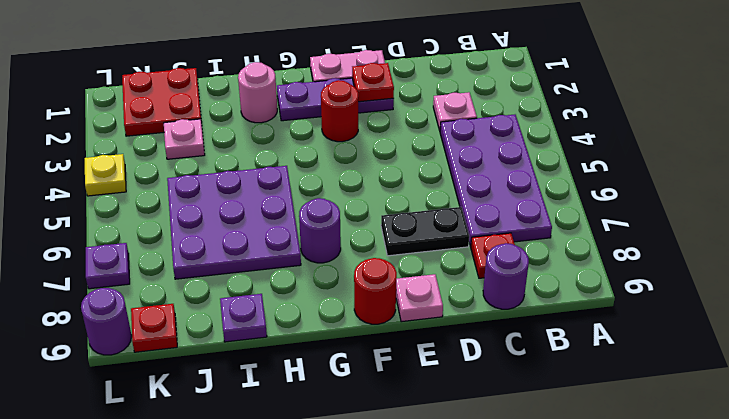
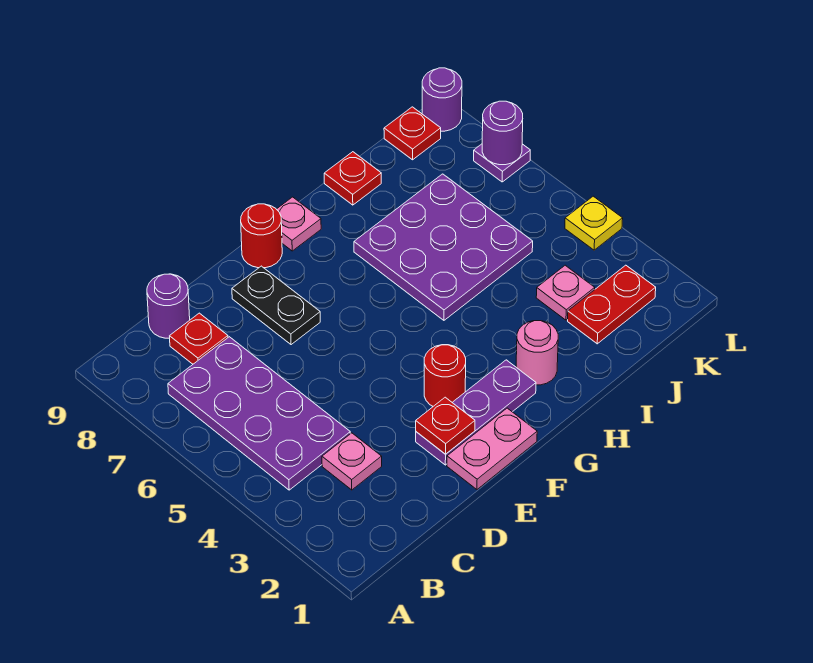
black plate D7:E7 level 1 -> black plate E7:E8 level 1
pink plate E9 level 1 -> pink plate G9 level 1
purple round brick G7 level 1 -> purple round brick L7 level 2
purple plate I9 level 1 -> red plate I9 level 1
red plate J1:K2 level 1 -> red plate J2:K2 level 1

